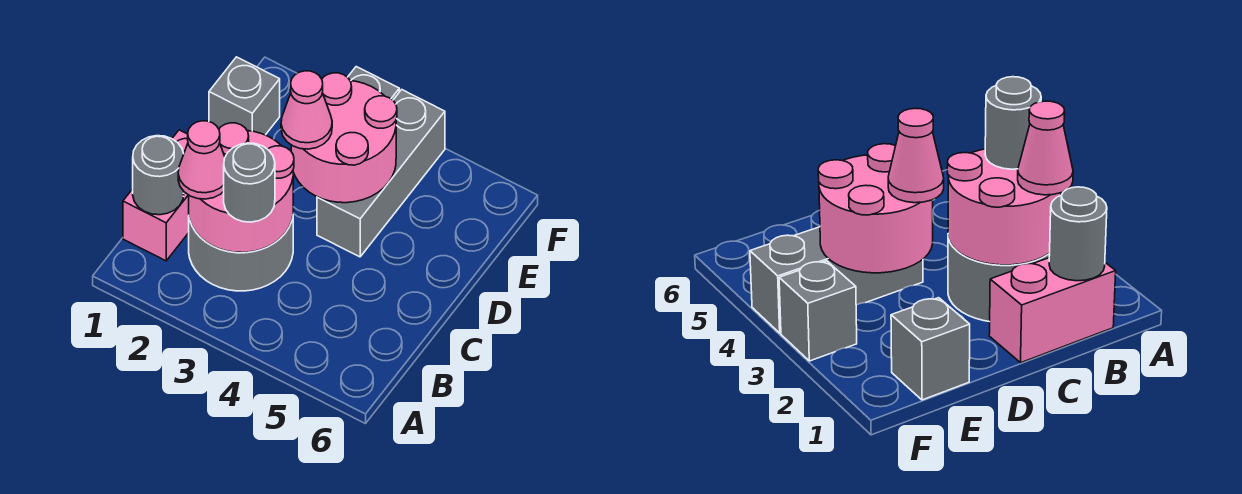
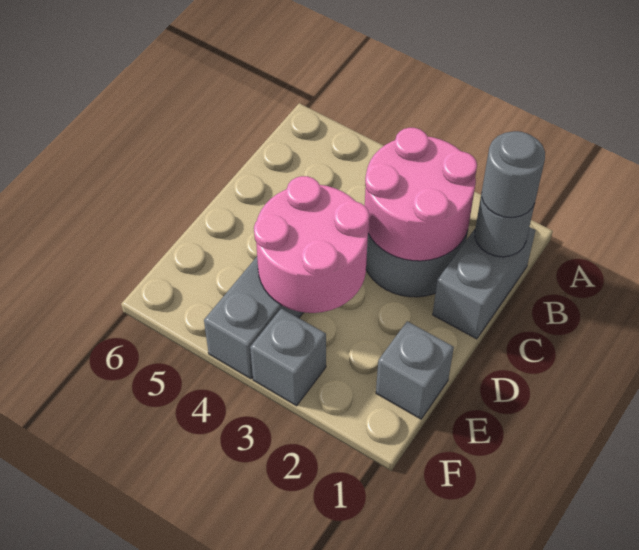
pink brick B1:C1 level 1 -> grey brick B1:C1 level 1
pink cone B2 level 3 -> none
grey round brick B3 level 3 -> grey round brick B1 level 3
pink cone D3 level 3 -> none

